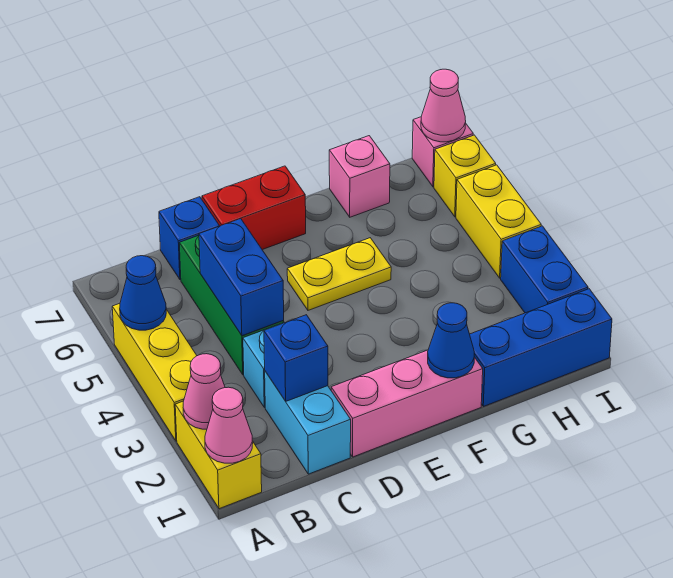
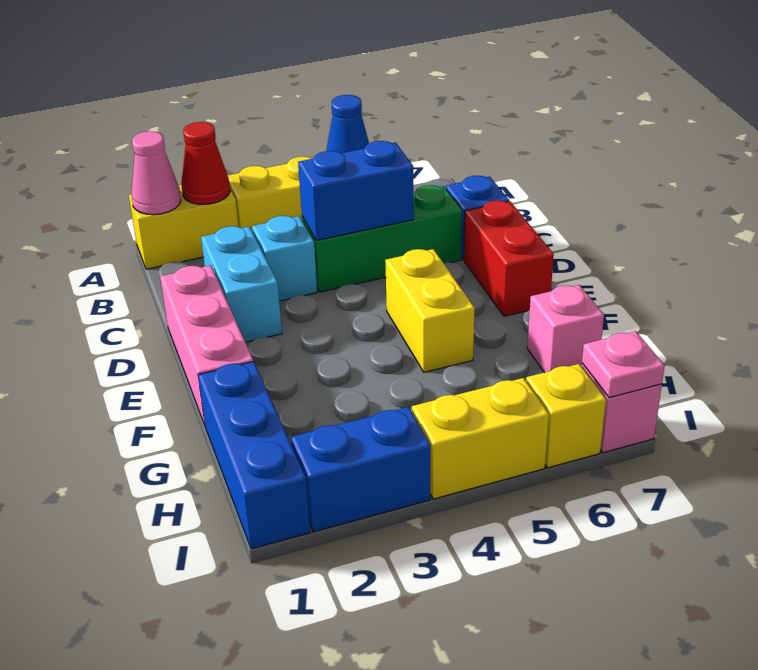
pink cone A2 level 2 -> red cone A2 level 2
cyan brick C1:C2 level 1 -> cyan brick C2:D2 level 1
blue brick C2 level 2 -> none
yellow plate E5:F5 level 1 -> yellow brick E5:F5 level 1
blue cone F1 level 2 -> none
pink cone I7 level 2 -> pink plate I7 level 2

